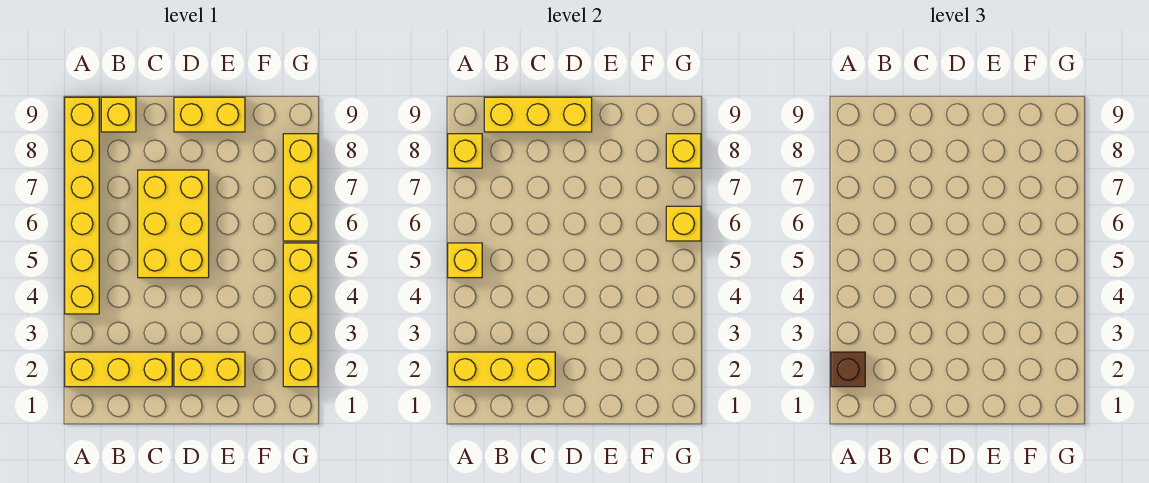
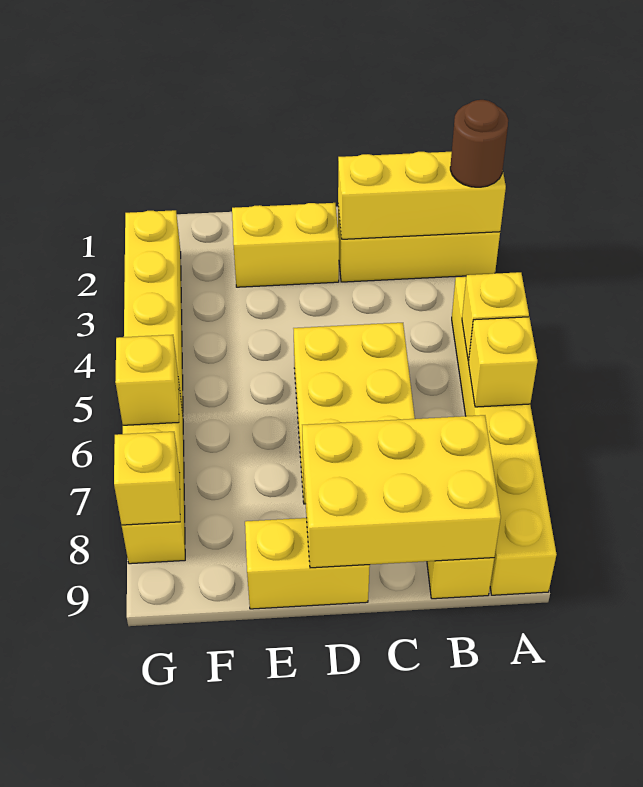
brown brick A2 level 3 -> brown round brick A2 level 3
yellow brick A8 level 2 -> yellow brick A6 level 2
yellow brick B9:D9 level 2 -> yellow brick B8:D9 level 2

